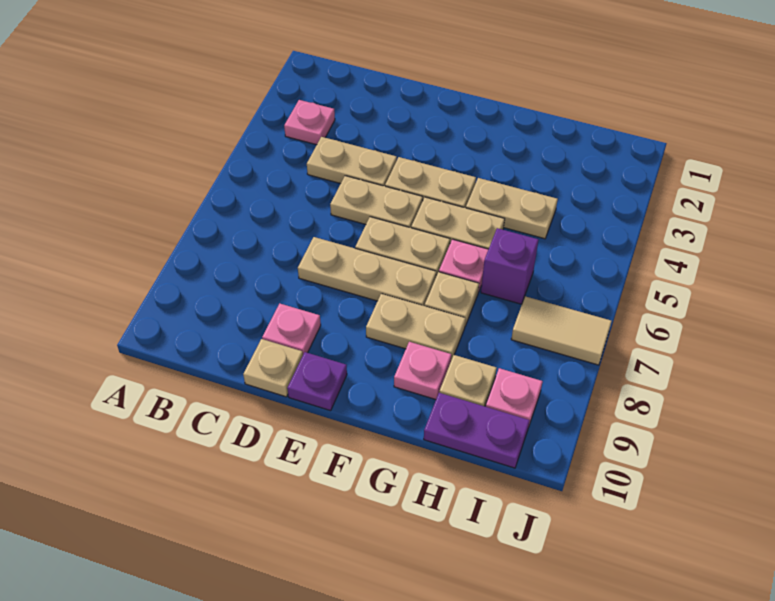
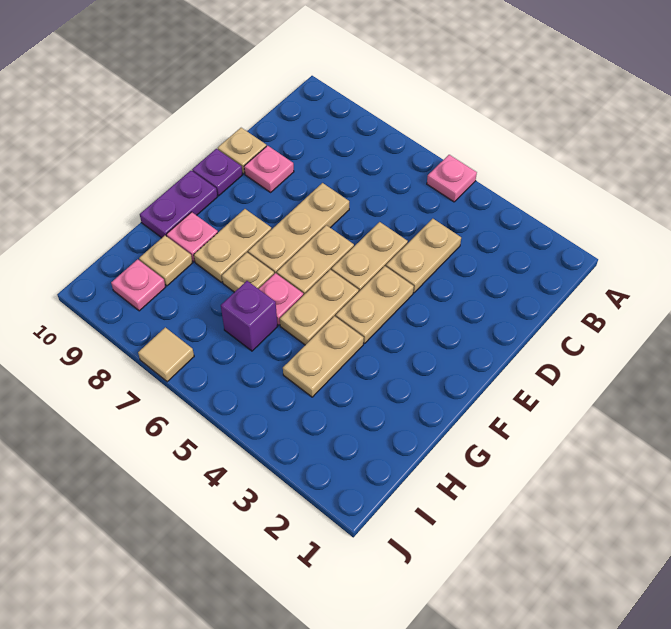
pink plate B3 level 1 -> pink plate A5 level 1
purple plate H10:I10 level 1 -> purple plate F10:G10 level 1
tan tile I7:J7 level 1 -> tan tile J7 level 1

